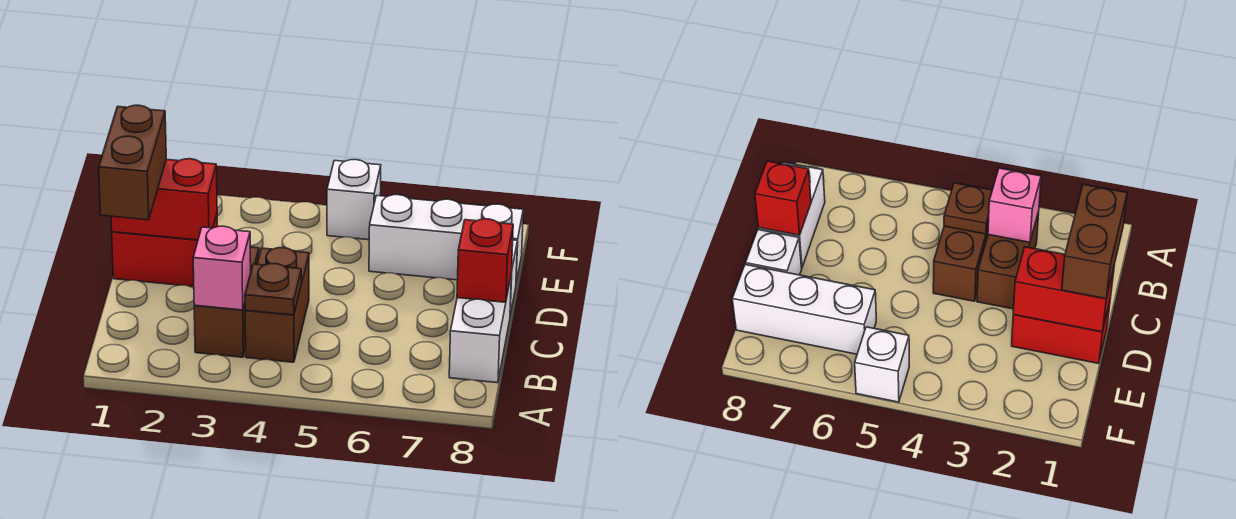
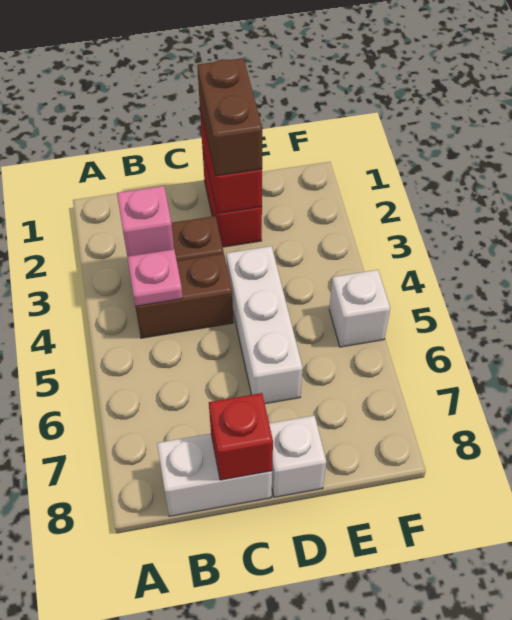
brown plate B4 level 2 -> pink plate B4 level 2
brown brick C1:D1 level 3 -> brown brick D1:D2 level 3
white brick E6:E8 level 1 -> white brick D4:D6 level 1

